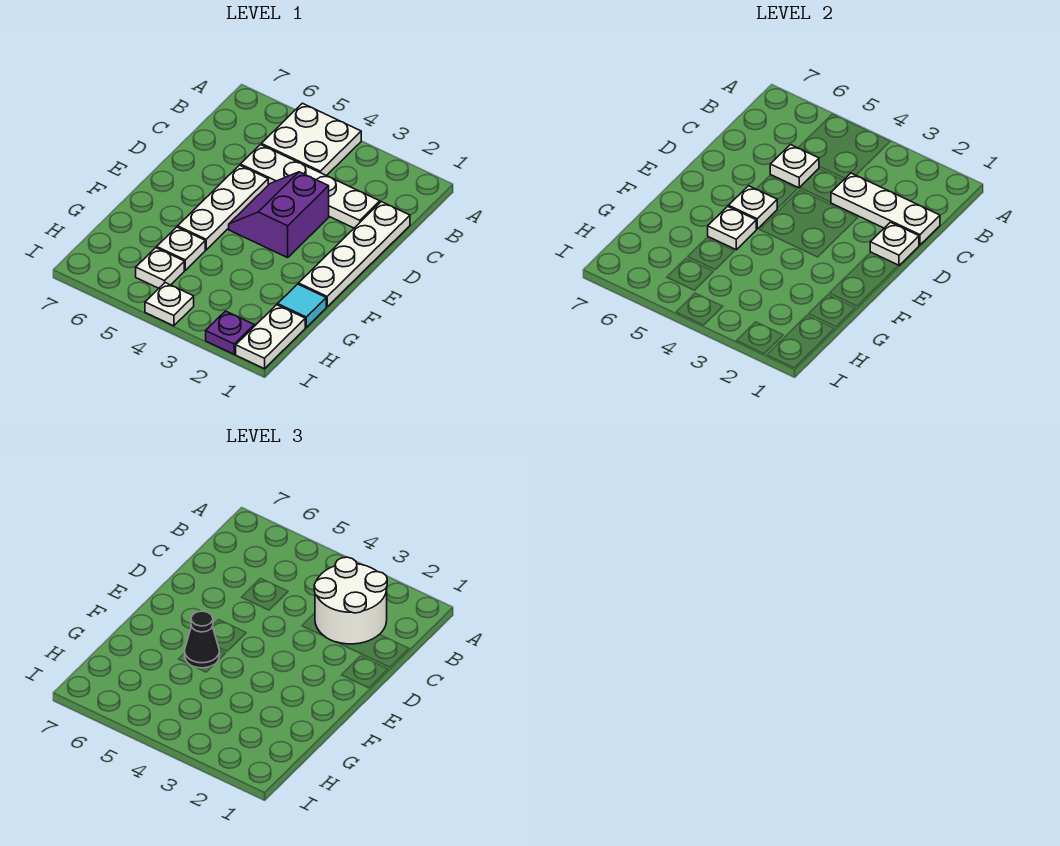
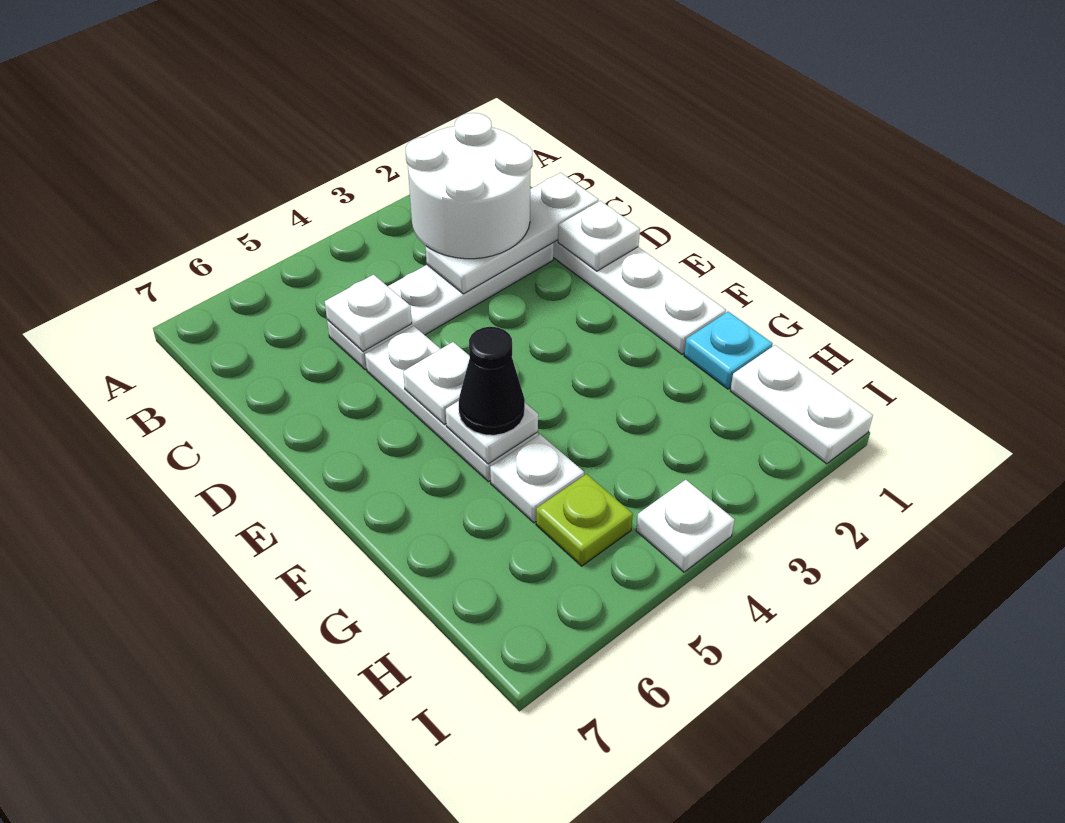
white plate A4:B5 level 1 -> none
purple slope D3:E4 level 1 top 3 -> none
cyan tile G1 level 1 -> cyan plate G1 level 1
white plate H5 level 1 -> lime plate H5 level 1
purple plate I2 level 1 -> none

